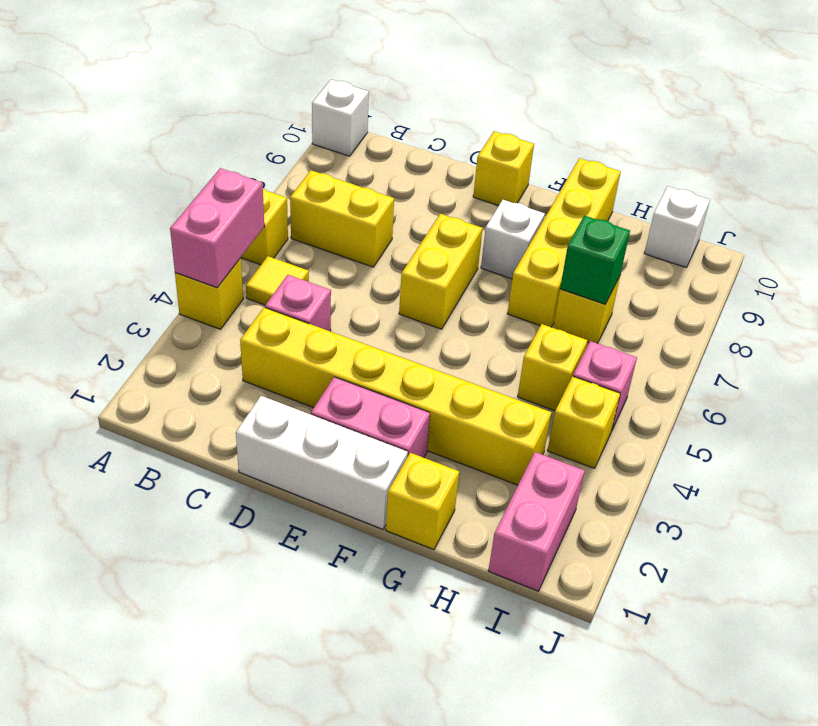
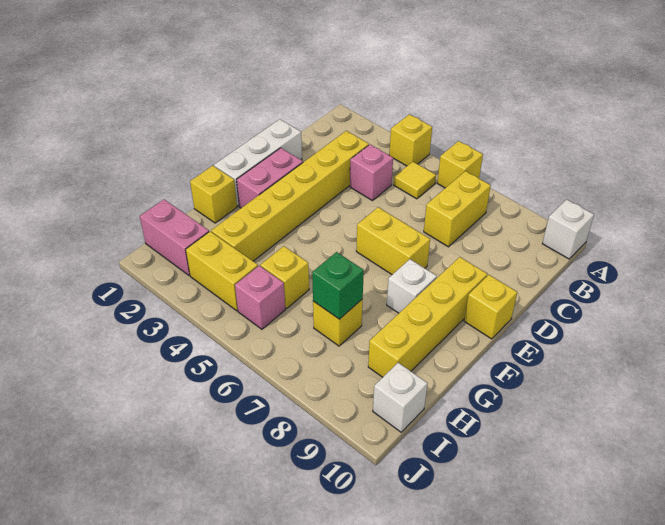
pink brick A4:A5 level 2 -> none
yellow brick G7:G10 level 1 -> yellow brick E9:H9 level 1
yellow brick I4 level 1 -> yellow brick I3:I4 level 1

